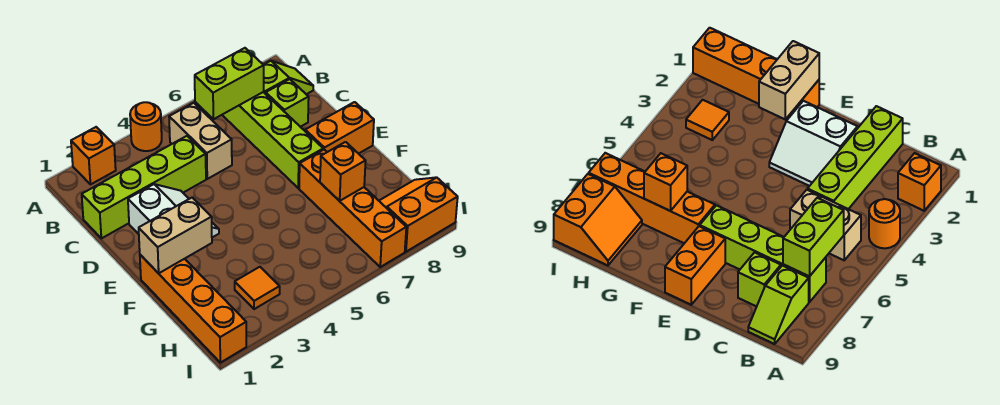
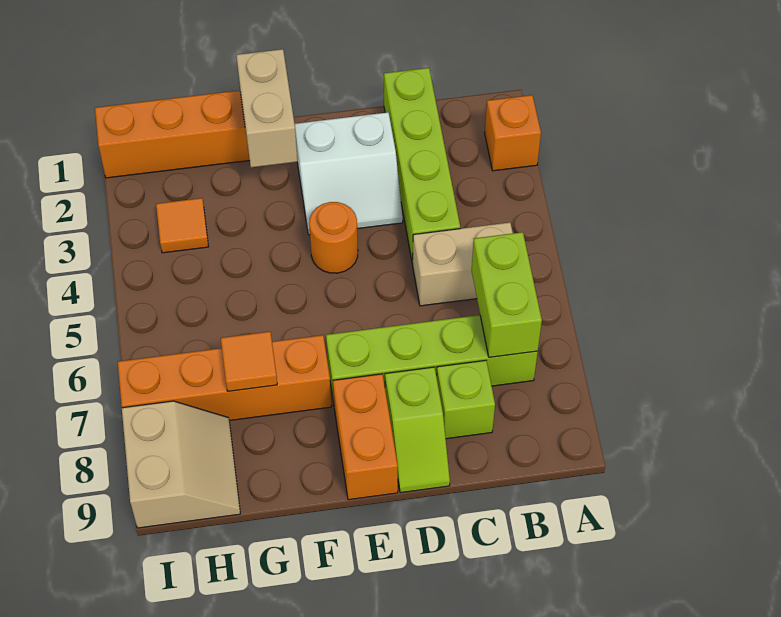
orange round brick A4 level 1 -> orange round brick E4 level 1
lime slope B8:B9 level 1 top 8 -> lime slope D8:D9 level 1 top 8
orange brick G7 level 2 -> orange tile G7 level 2
orange slope H8:I9 level 1 top I -> tan slope H8:I9 level 1 top I

